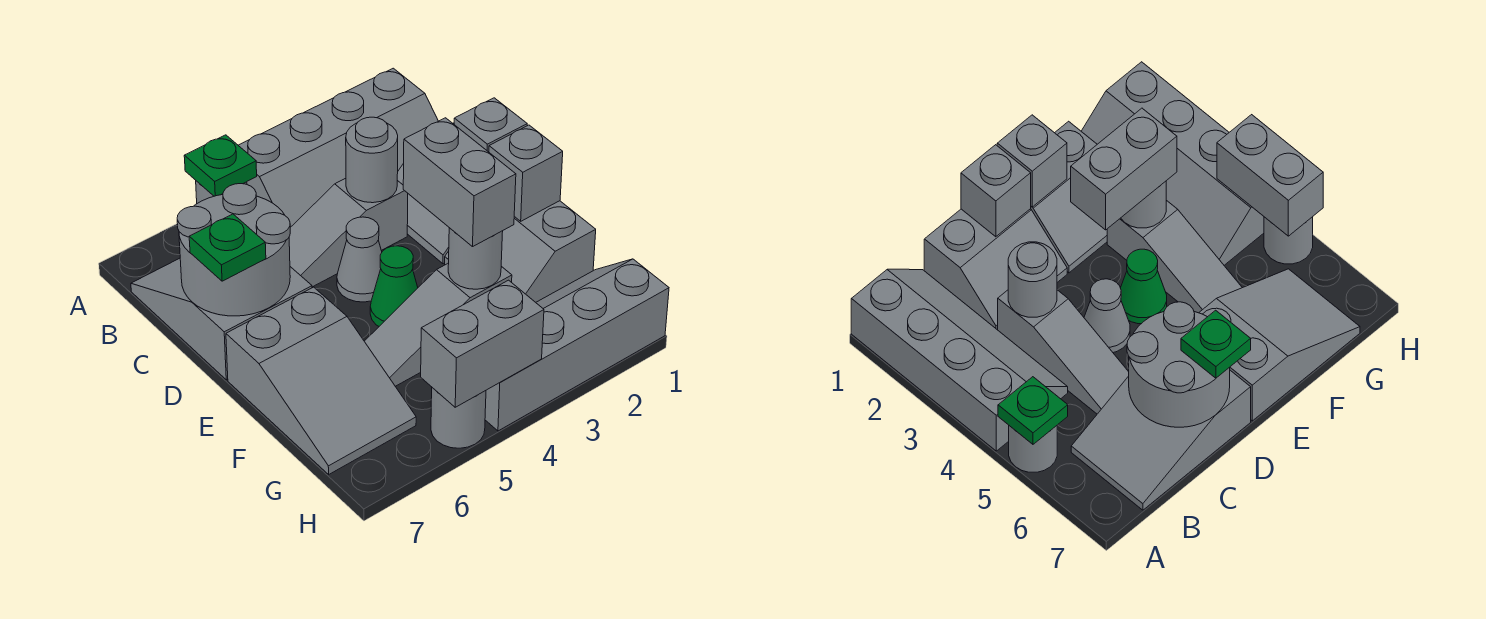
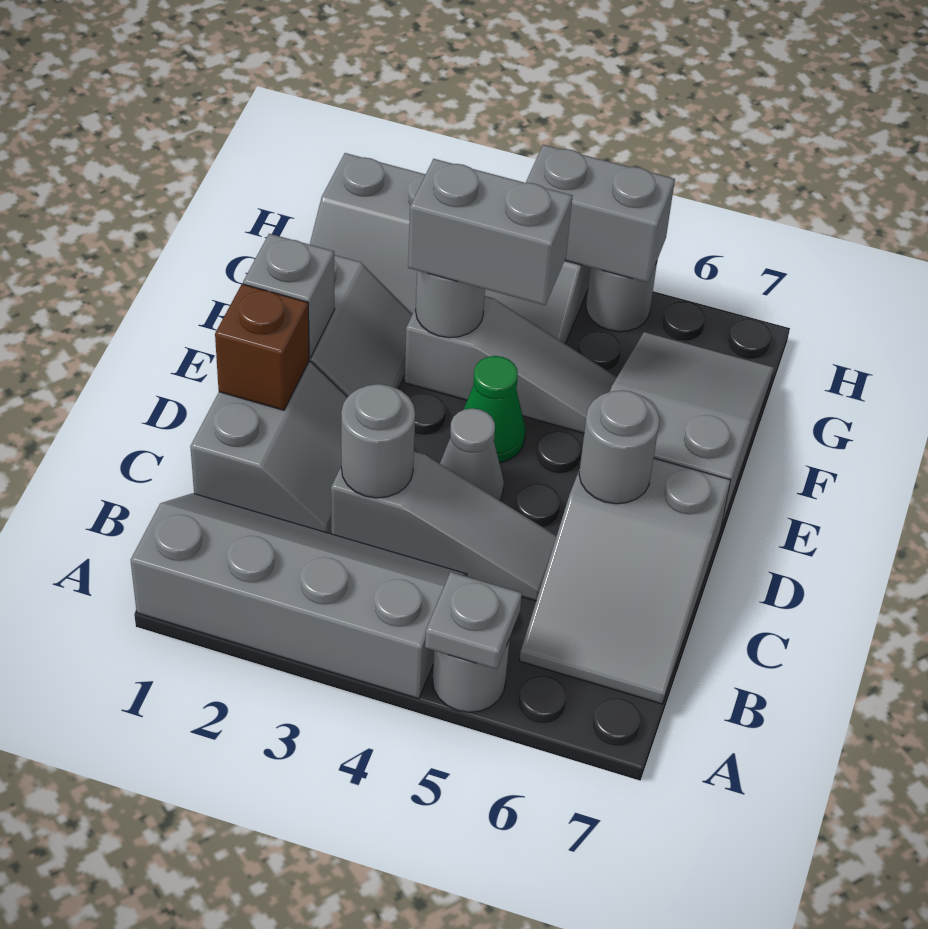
green plate A5 level 2 -> grey plate A5 level 2
grey round brick C6:D7 level 2 -> grey round brick D6 level 2
grey brick D1 level 2 -> brown brick D1 level 2
green plate D7 level 3 -> none
grey brick E3:F3 level 3 -> grey brick F3:F4 level 3

